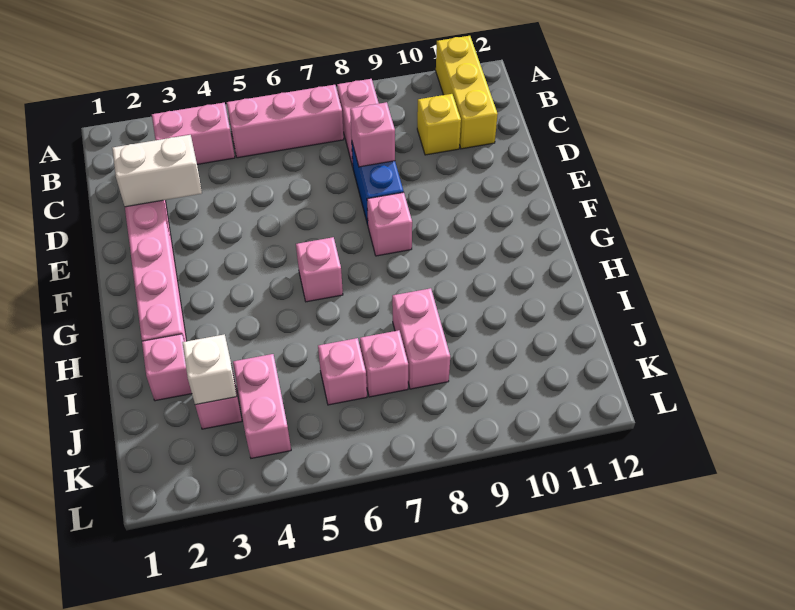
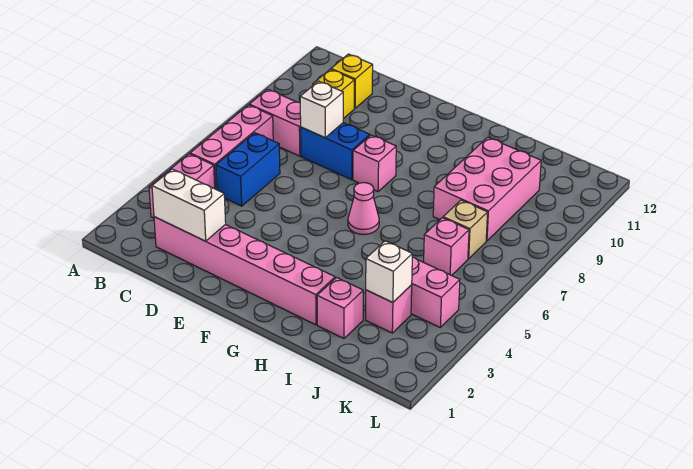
yellow brick A11:C11 level 1 -> yellow brick C11 level 1
none -> blue brick C5:C6 level 1
white brick D2:D3 level 2 -> white brick C2:D2 level 2
pink brick D8 level 2 -> white brick D8 level 2
pink brick G6 level 1 -> pink cone G6 level 1
pink brick I8:J8 level 1 -> pink brick I8:J10 level 1
pink brick J7 level 1 -> tan brick J7 level 1

